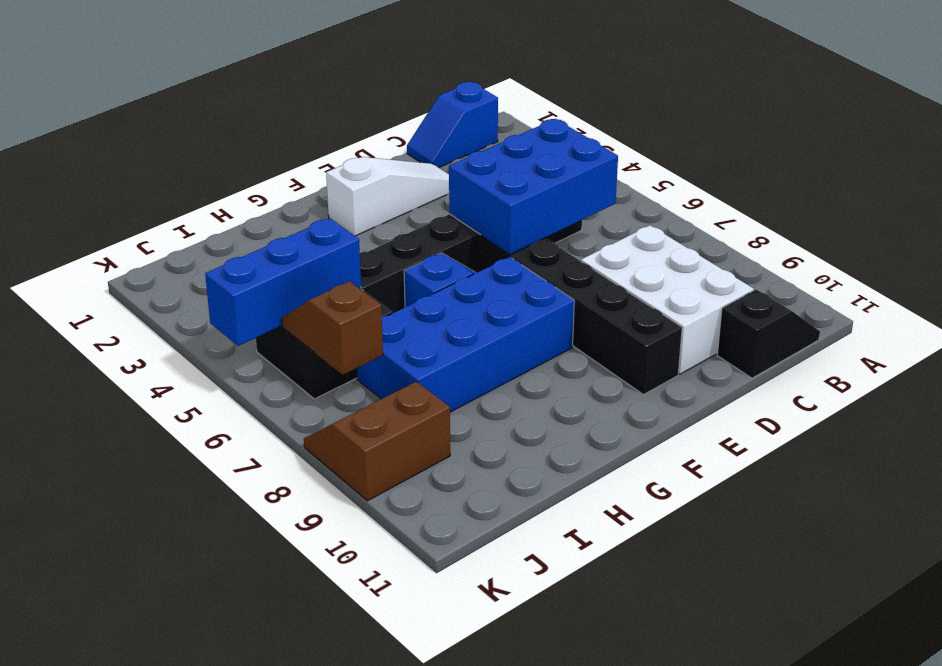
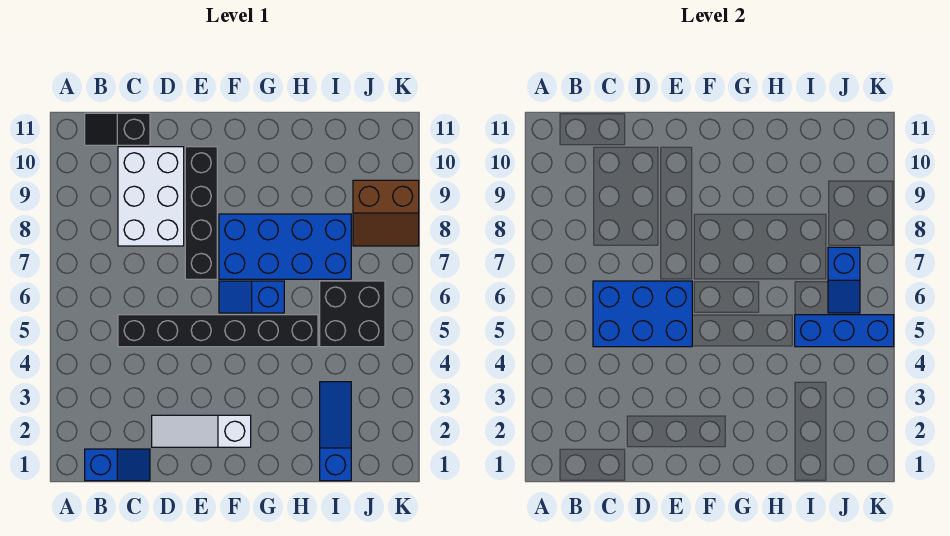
none -> blue slope I1:I3 level 1 top 1
brown slope J6:J7 level 2 top 7 -> blue slope J6:J7 level 2 top 7

